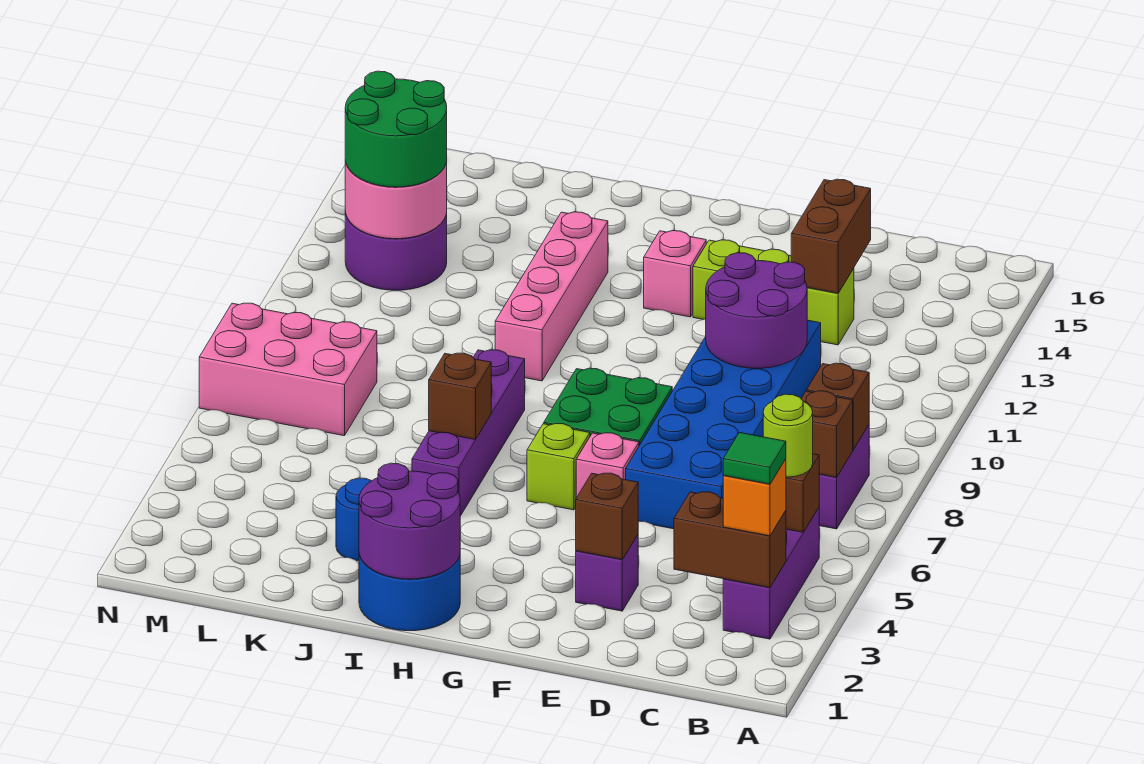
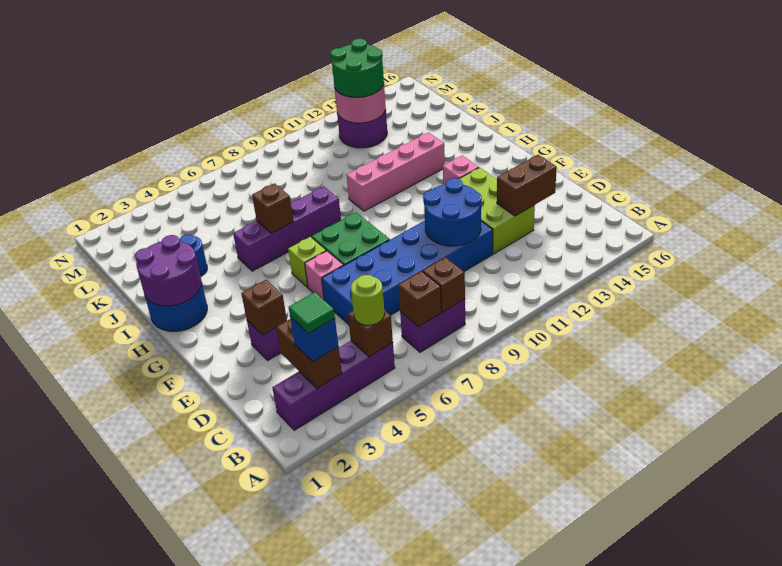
purple brick B3:B5 level 1 -> purple brick B2:B5 level 1
orange brick B3 level 3 -> blue brick B3 level 3
purple round brick D10:E11 level 2 -> blue round brick D10:E11 level 2
lime brick D13:F13 level 1 -> lime brick D12:F13 level 1
pink brick L7:N8 level 1 -> none

